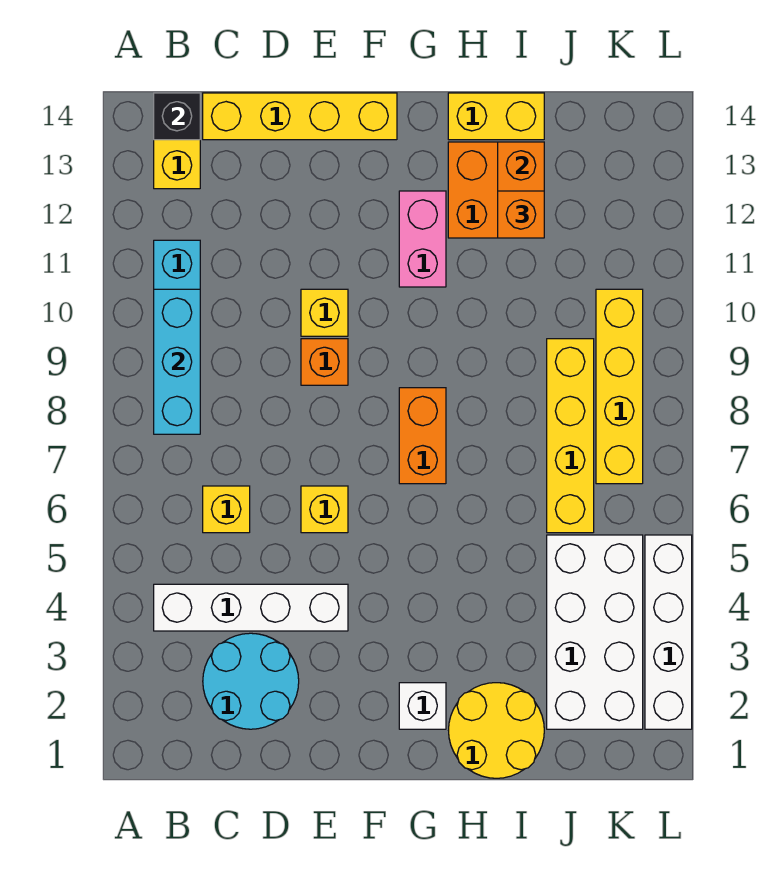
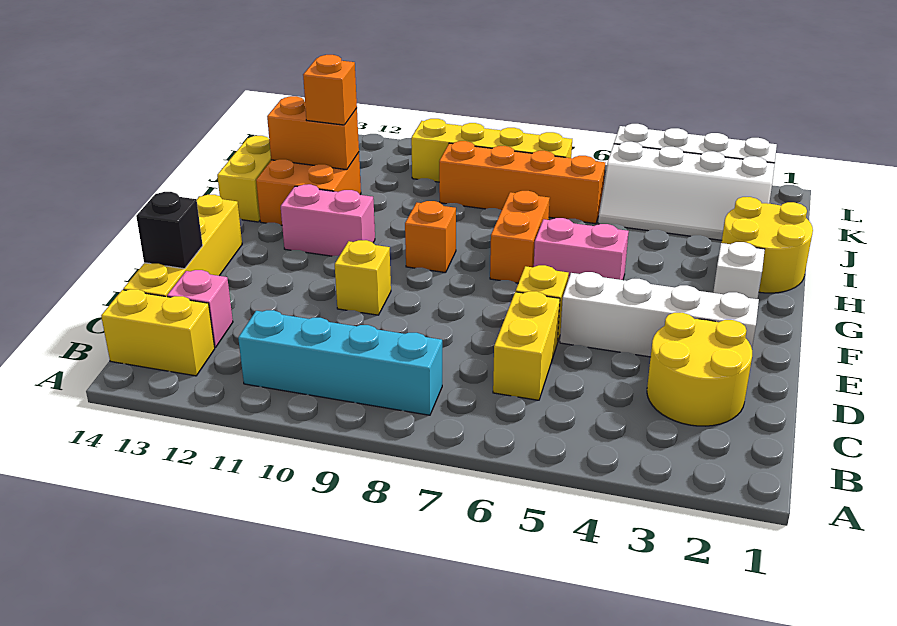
white brick B4:E4 level 1 -> white brick E2:E5 level 1
cyan brick B8:B10 level 2 -> none
black brick B14 level 2 -> black brick D14 level 2
cyan round brick C2:D3 level 1 -> yellow round brick C2:D3 level 1
yellow brick C6 level 1 -> yellow brick C6:D6 level 1
none -> pink brick C13 level 1
orange brick E9 level 1 -> orange brick G9 level 1
none -> pink brick G5:G6 level 1
orange brick G7:G8 level 1 -> orange brick G7:H7 level 1
white brick J2:K5 level 1 -> white slope J2:K5 level 1 top K
yellow brick J6:J9 level 1 -> orange brick J6:J9 level 1

